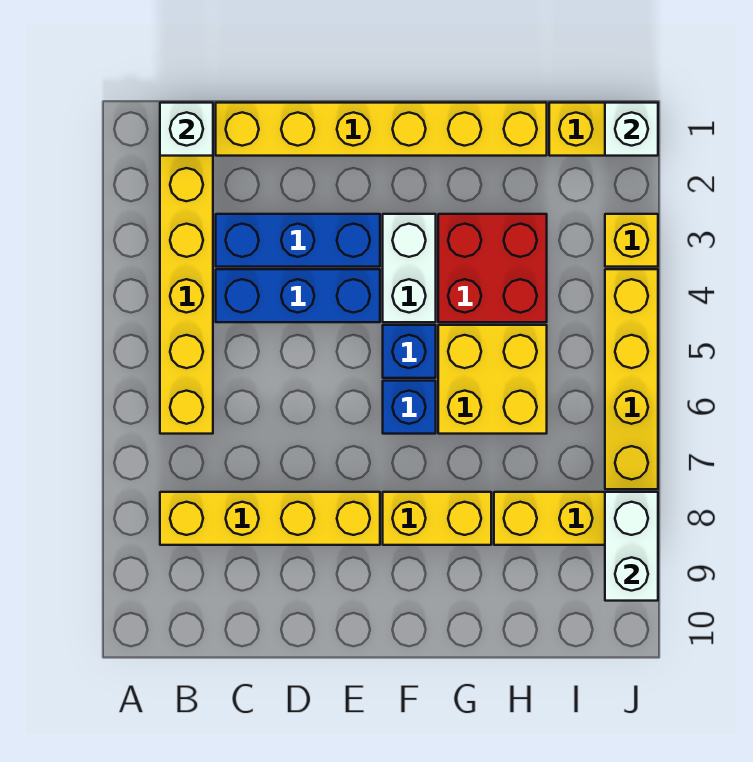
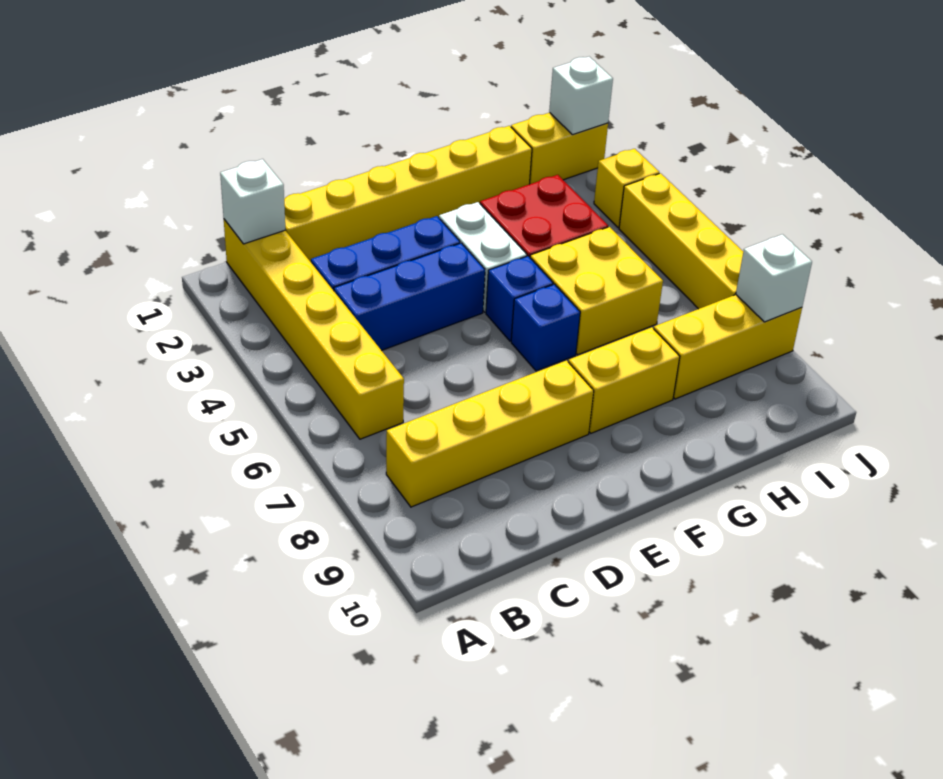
white brick J8:J9 level 2 -> white brick J8 level 2

